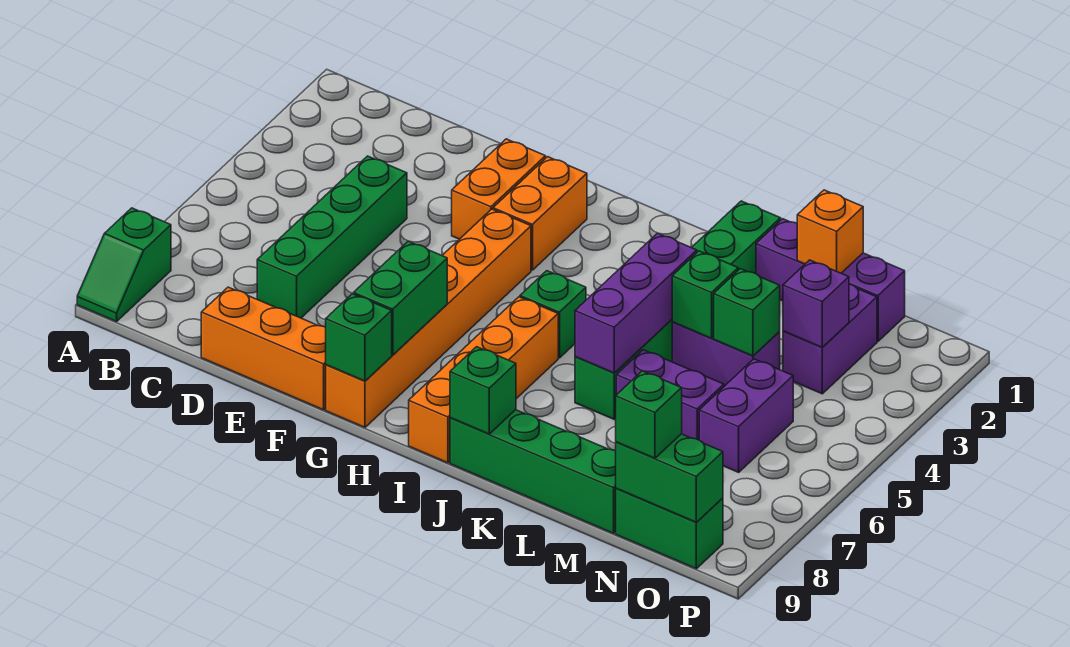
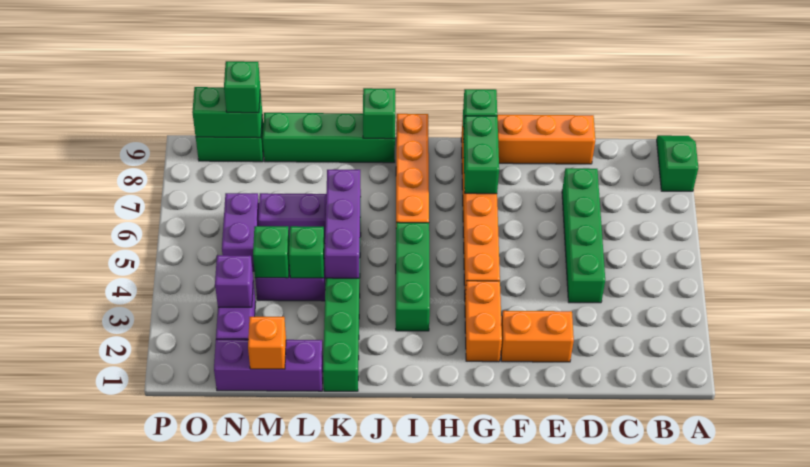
orange brick F2:F3 level 1 -> orange brick E2:F2 level 1
green brick I5 level 1 -> green brick I3:I5 level 1

